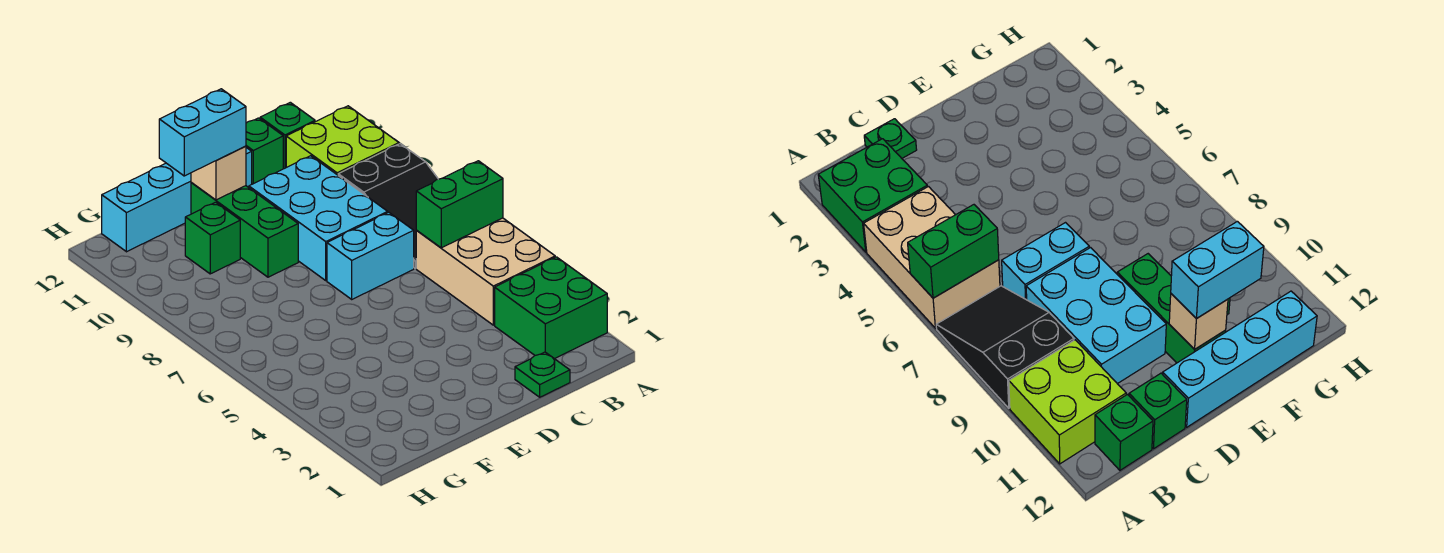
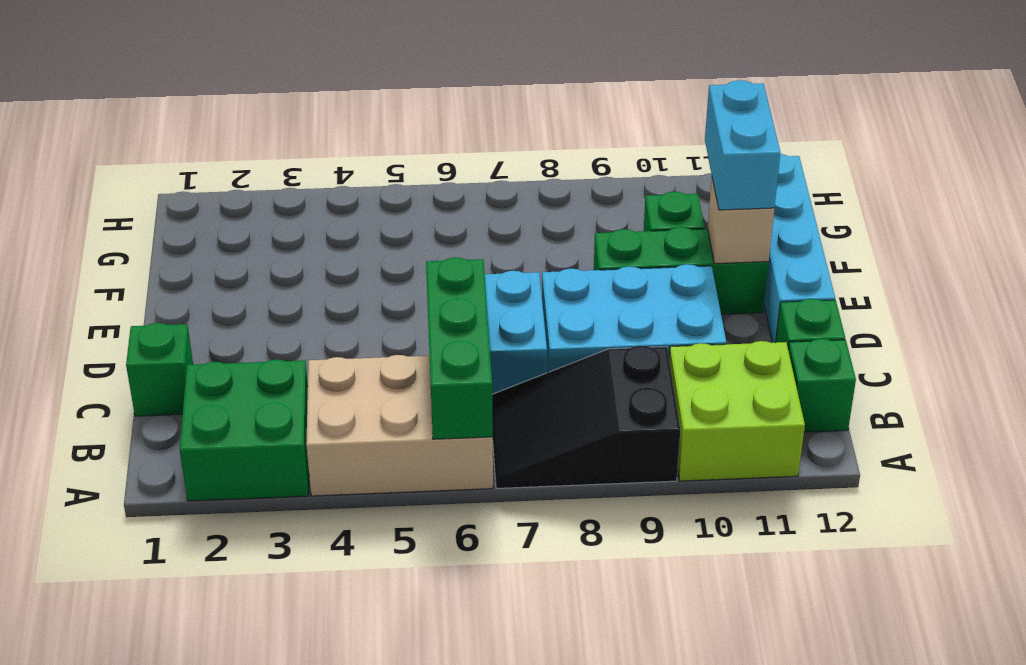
green brick A6:B6 level 2 -> green brick A6:C6 level 2
green plate C1 level 1 -> green brick C1 level 1

